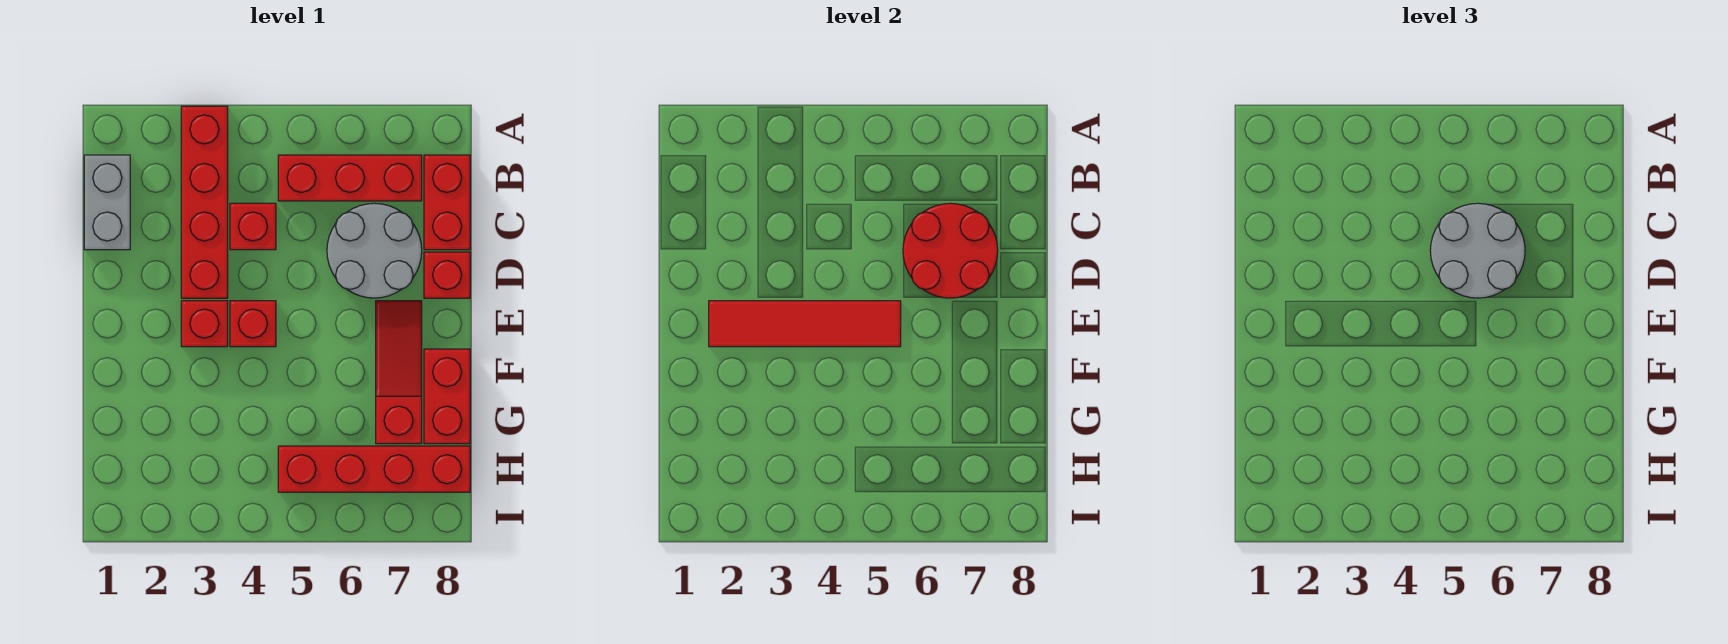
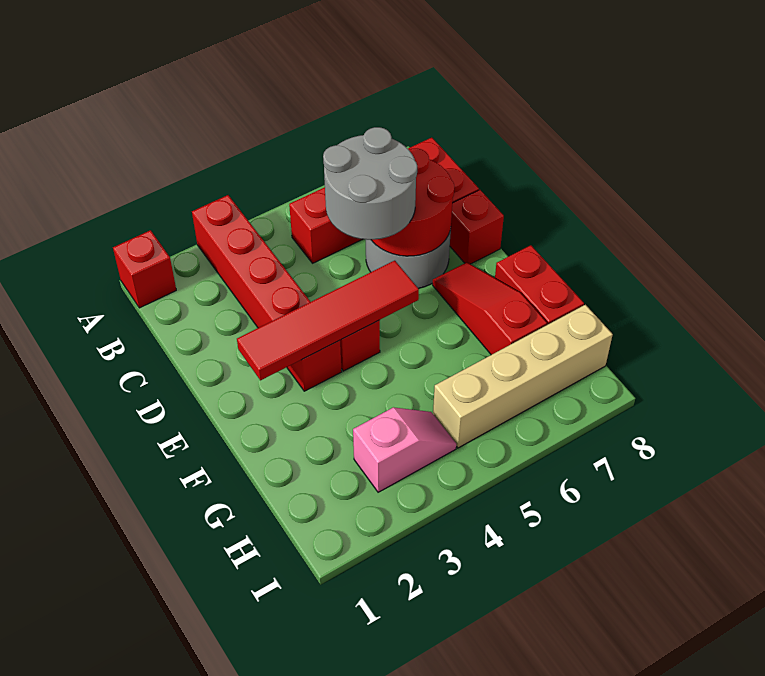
grey brick B1:C1 level 1 -> none
red brick C4 level 1 -> red brick A1 level 1
none -> pink slope H3:H4 level 1 top 3
red brick H5:H8 level 1 -> tan brick H5:H8 level 1

